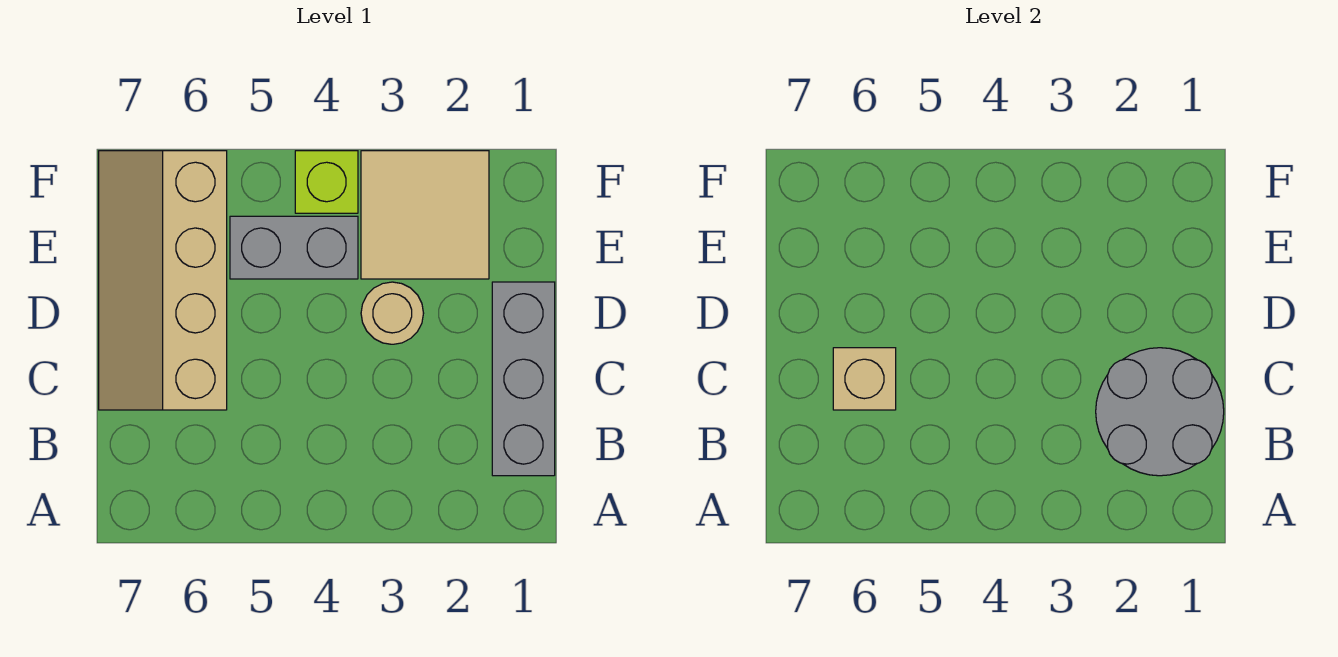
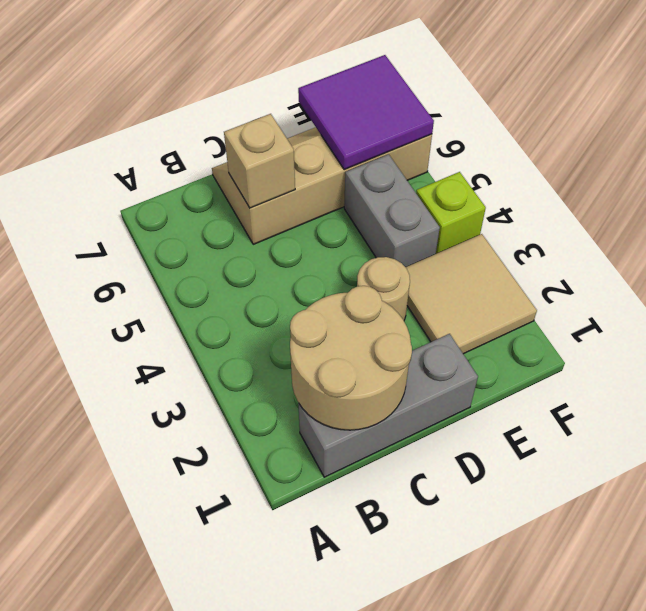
grey round brick B1:C2 level 2 -> tan round brick B1:C2 level 2
none -> purple tile E6:F7 level 2

